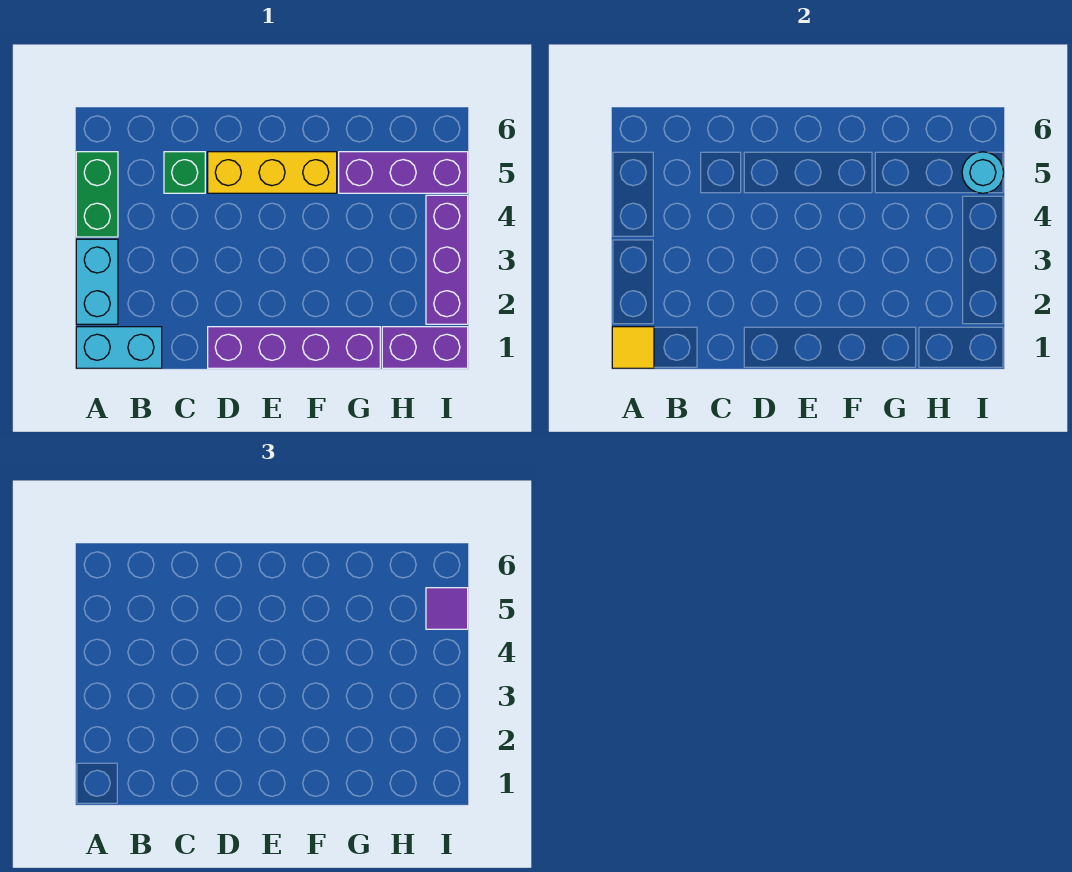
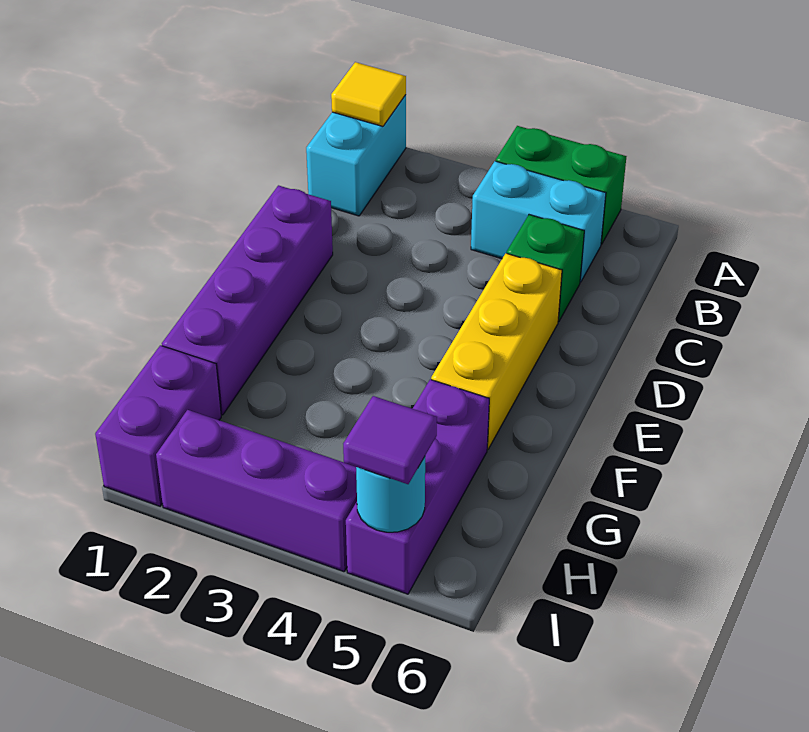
cyan brick A2:A3 level 1 -> cyan brick B4:B5 level 1

